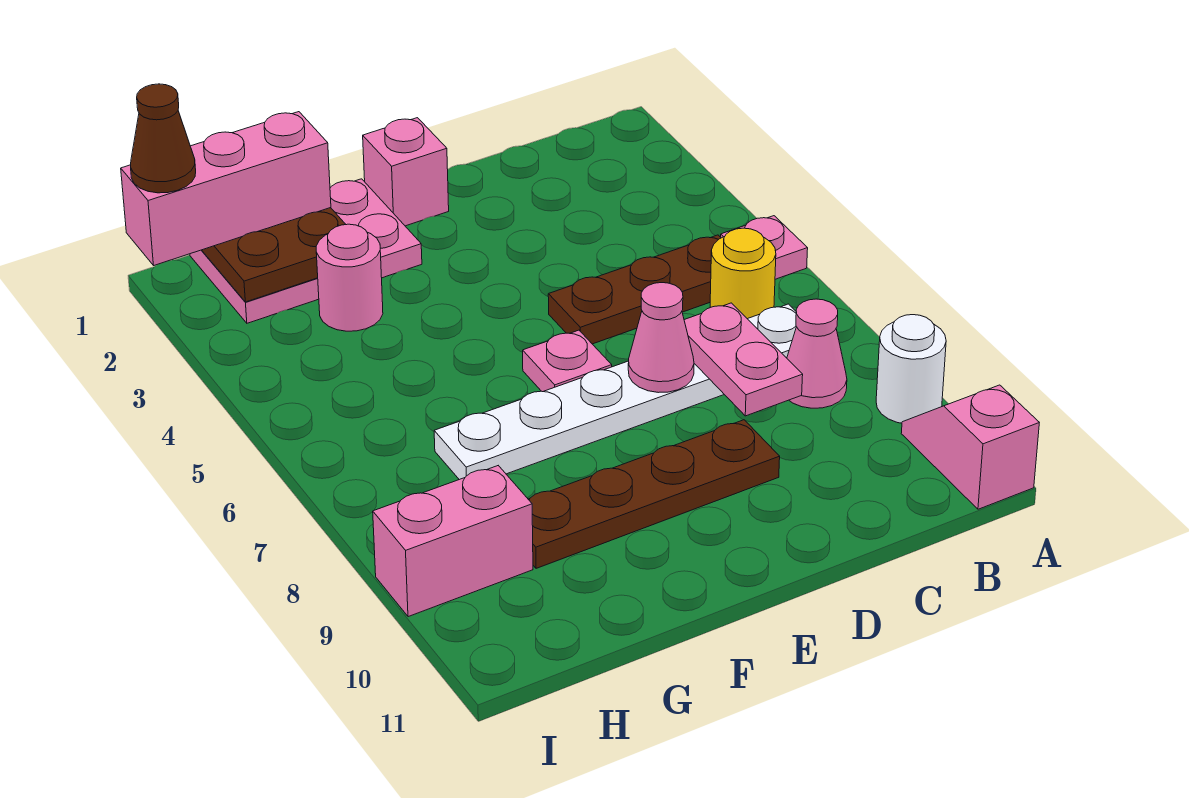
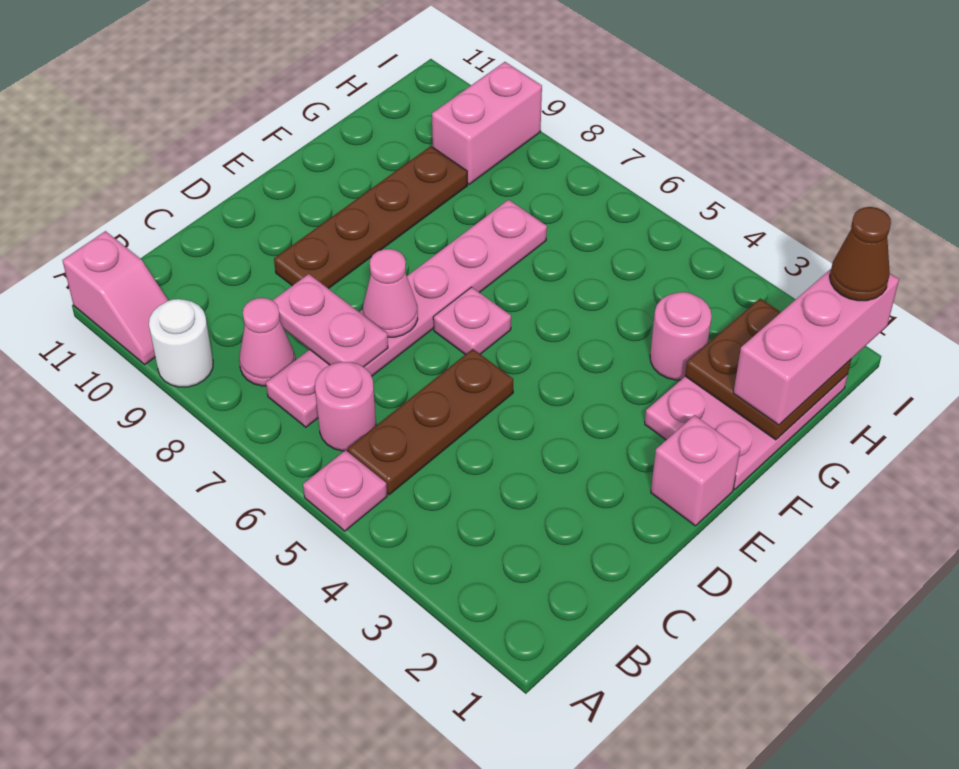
yellow round brick B6 level 1 -> pink round brick B6 level 1
white plate B7:G7 level 1 -> pink plate B7:G7 level 1

